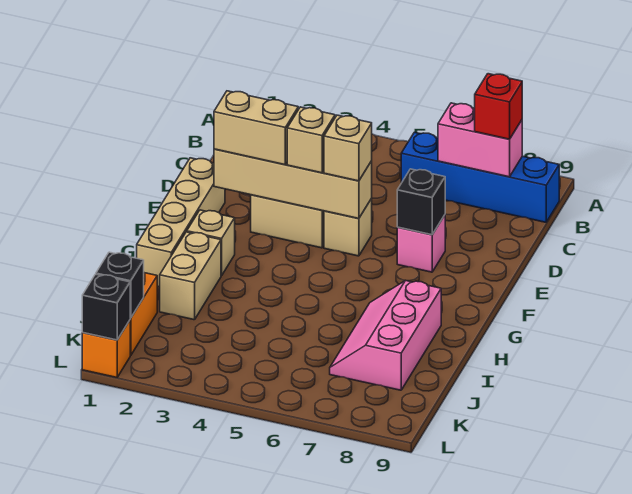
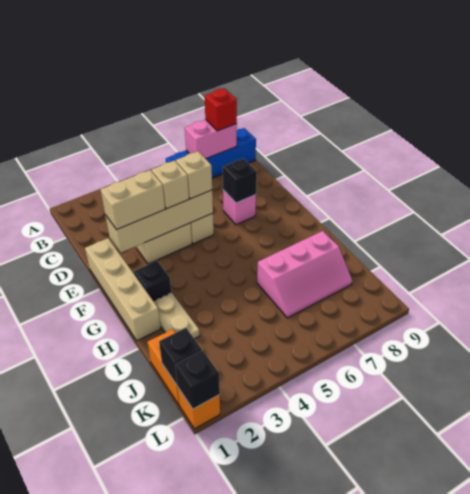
tan brick G2 level 1 -> black brick G2 level 1
tan brick H2:I2 level 1 -> tan plate H2:I2 level 1
pink slope H7:J8 level 1 top 8 -> pink slope I6:J8 level 1 top I

